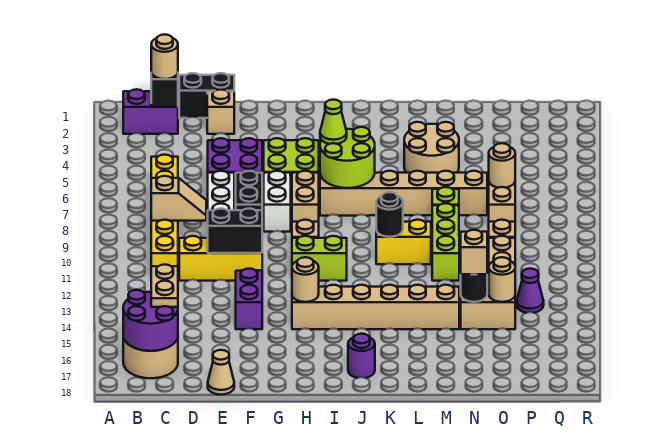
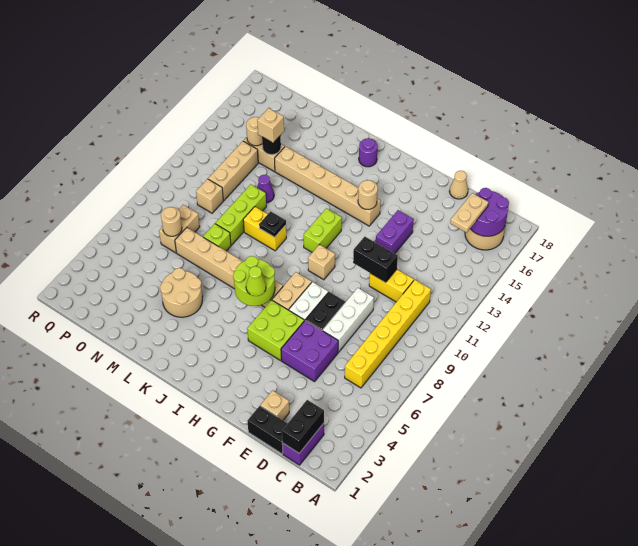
purple brick B2:C2 level 1 -> purple brick C1:C2 level 1
tan round brick C2 level 3 -> none
tan slope C9:D9 level 2 top C -> none
yellow brick D11:F11 level 1 -> yellow brick D11:E11 level 1
lime brick H11:I11 level 1 -> lime brick I11:I12 level 1
black round brick K10 level 2 -> black plate K10 level 2
purple cone P13 level 1 -> purple cone M12 level 1

